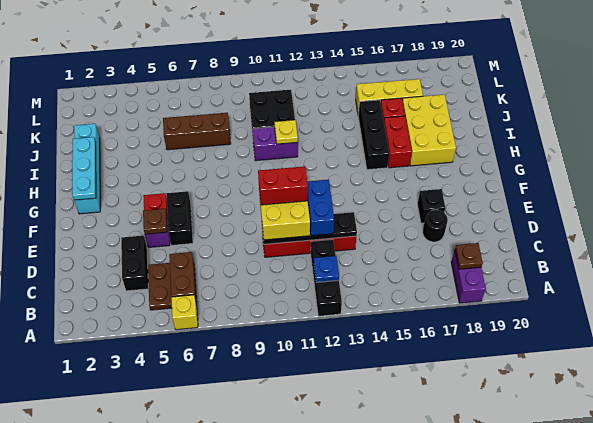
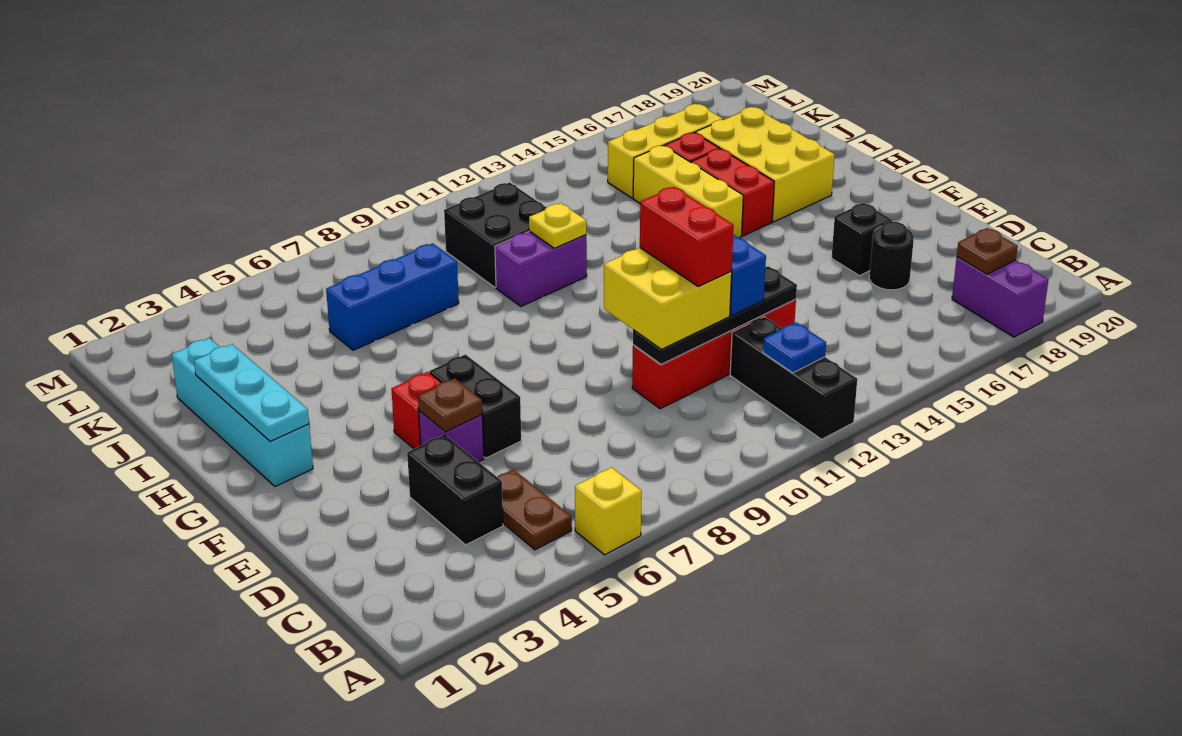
brown brick B6:C6 level 1 -> none
red brick E10:E11 level 4 -> red brick D11:E11 level 4
black brick H15:J15 level 1 -> yellow brick H15:J15 level 1
brown brick J6:J8 level 1 -> blue brick J6:J8 level 1

